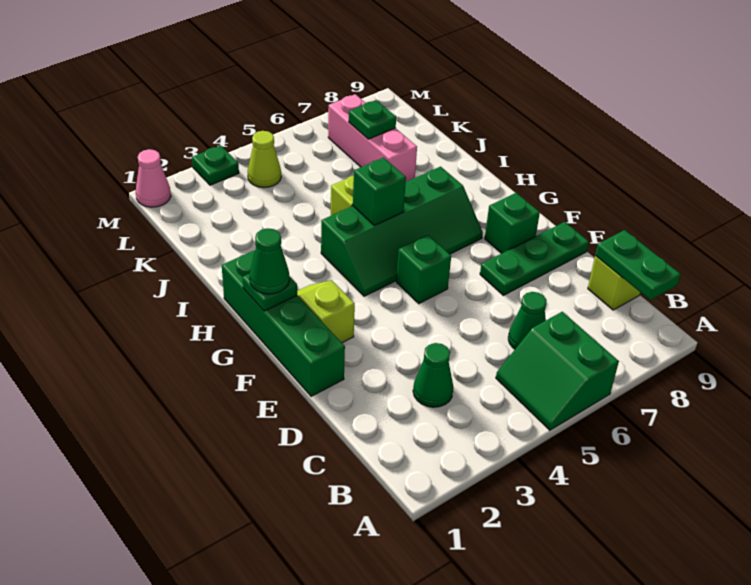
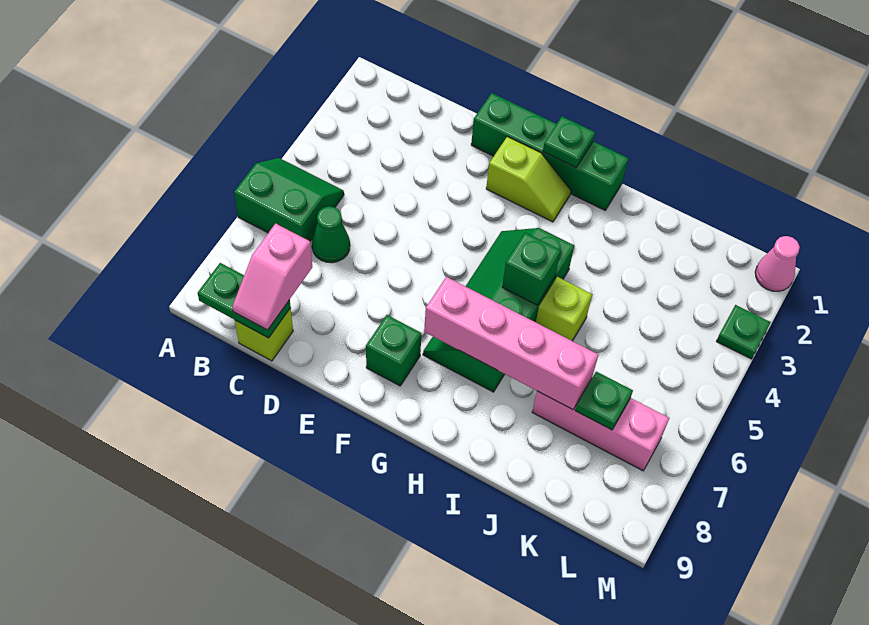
green cone C3 level 1 -> none
none -> pink slope C8:C9 level 3 top 8
green plate E7:E9 level 1 -> none
green brick F5 level 1 -> none
green cone G1 level 3 -> none
none -> pink brick G7:J7 level 2
lime cone L4 level 1 -> none

